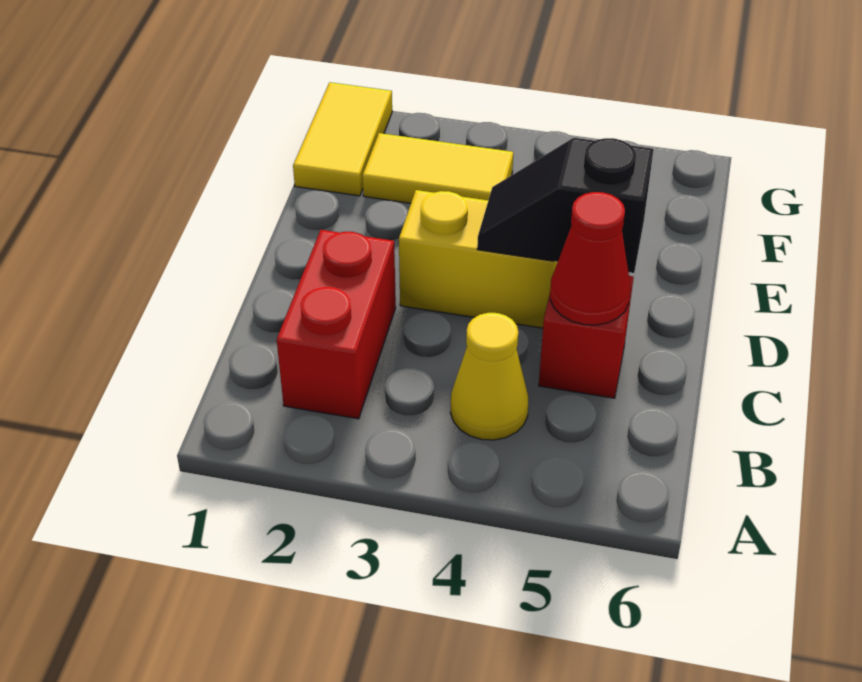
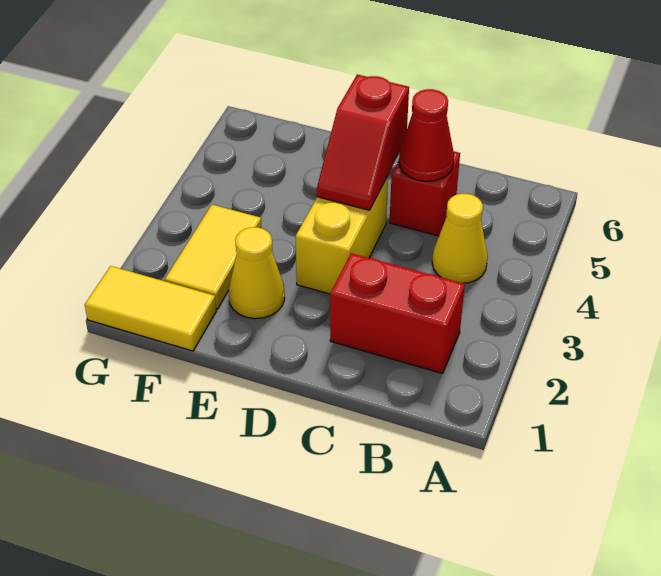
black slope D4:D5 level 2 top 5 -> red slope D4:D5 level 2 top 5
none -> yellow cone E2 level 1

